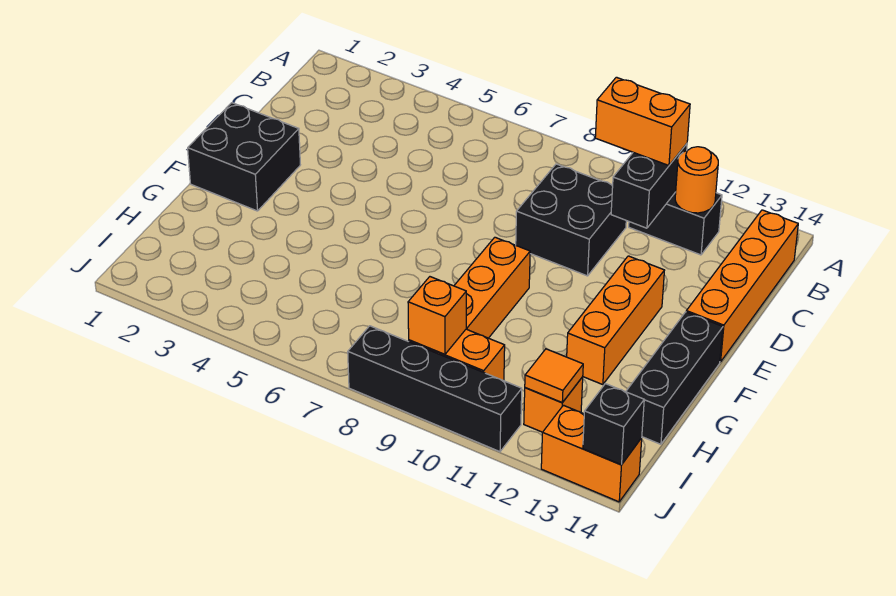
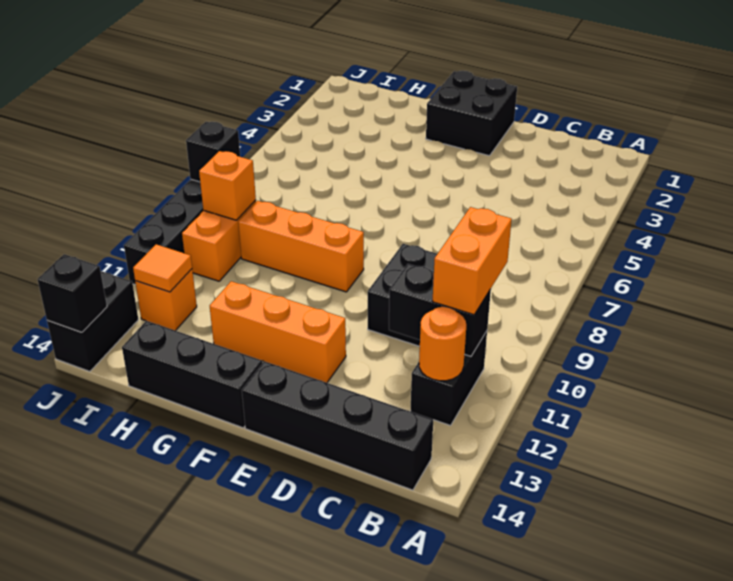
orange brick B14:E14 level 1 -> black brick B14:E14 level 1
none -> black brick J8 level 2
orange brick J13:J14 level 1 -> black brick J13:J14 level 1

